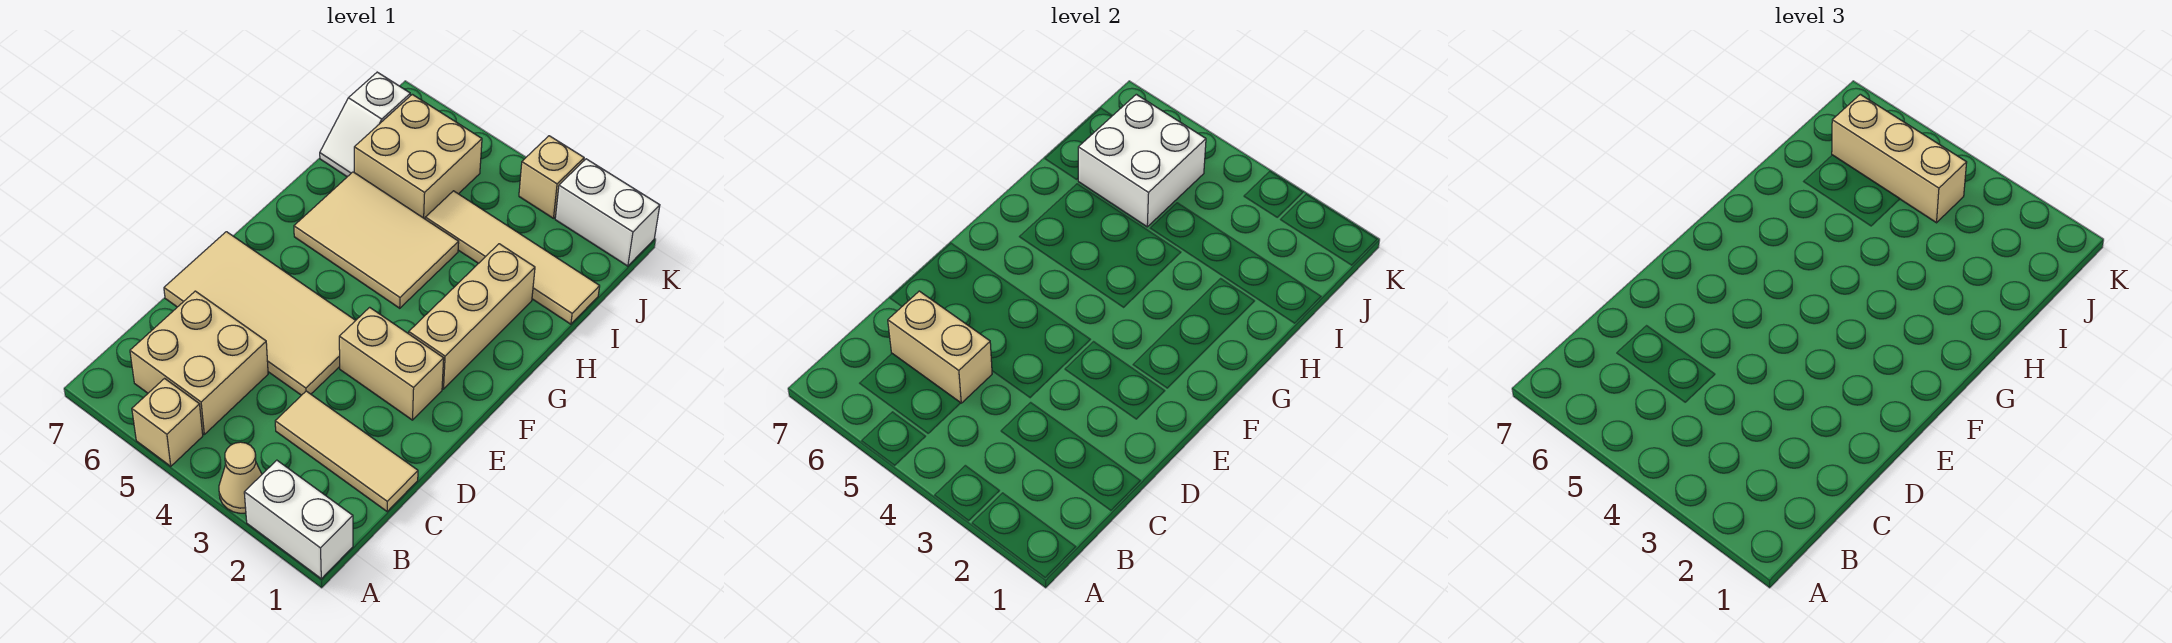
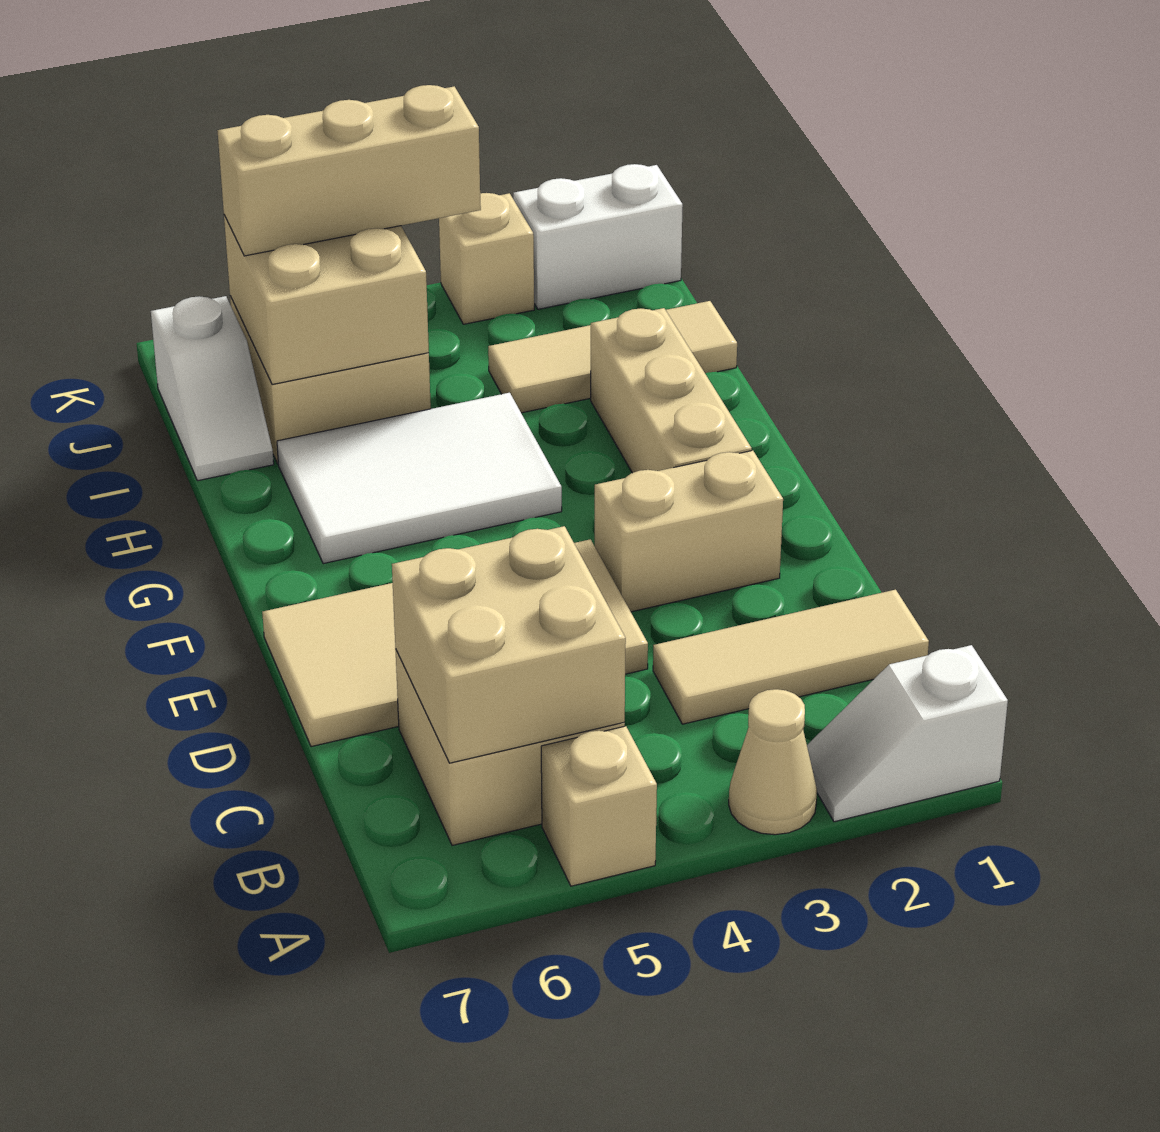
white brick A1:A2 level 1 -> white slope A1:A2 level 1 top 1
tan brick C5:C6 level 2 -> tan brick B5:C6 level 2
tan tile G4:H6 level 1 -> white tile G4:H6 level 1
tan tile I1:I4 level 1 -> tan tile I1:I3 level 1
white brick I5:J6 level 2 -> tan brick I5:J6 level 2

